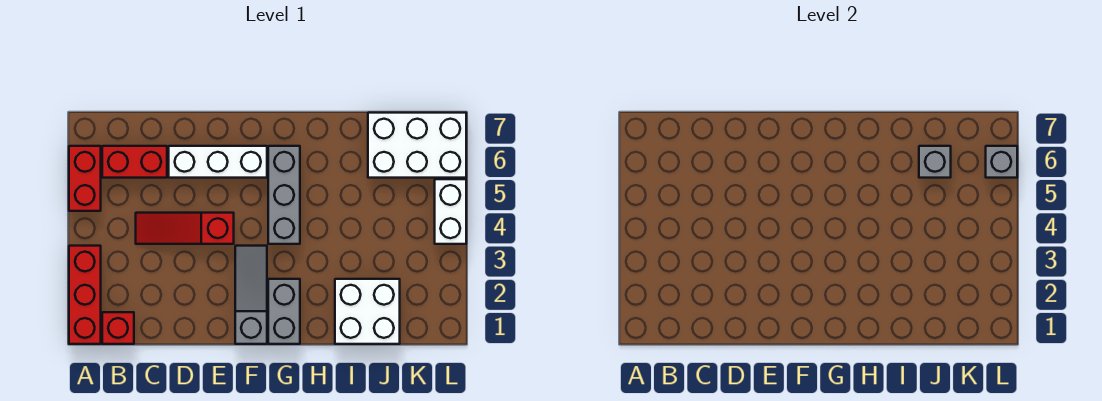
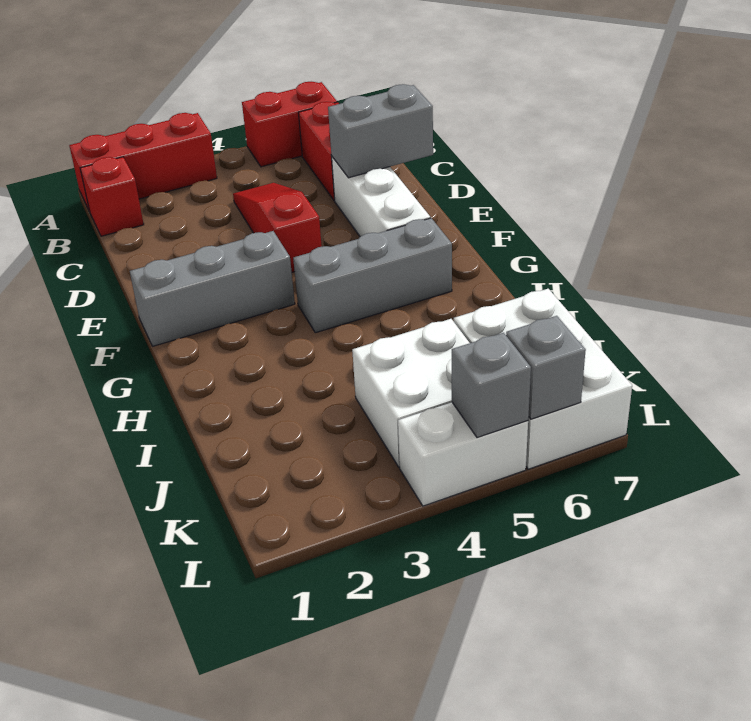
grey slope F1:F3 level 1 top 1 -> grey brick F1:F3 level 1
grey brick G1:G2 level 1 -> grey brick D6:D7 level 2
white brick I1:J2 level 1 -> white brick J4:K5 level 1
grey brick J6 level 2 -> grey brick L5 level 2

